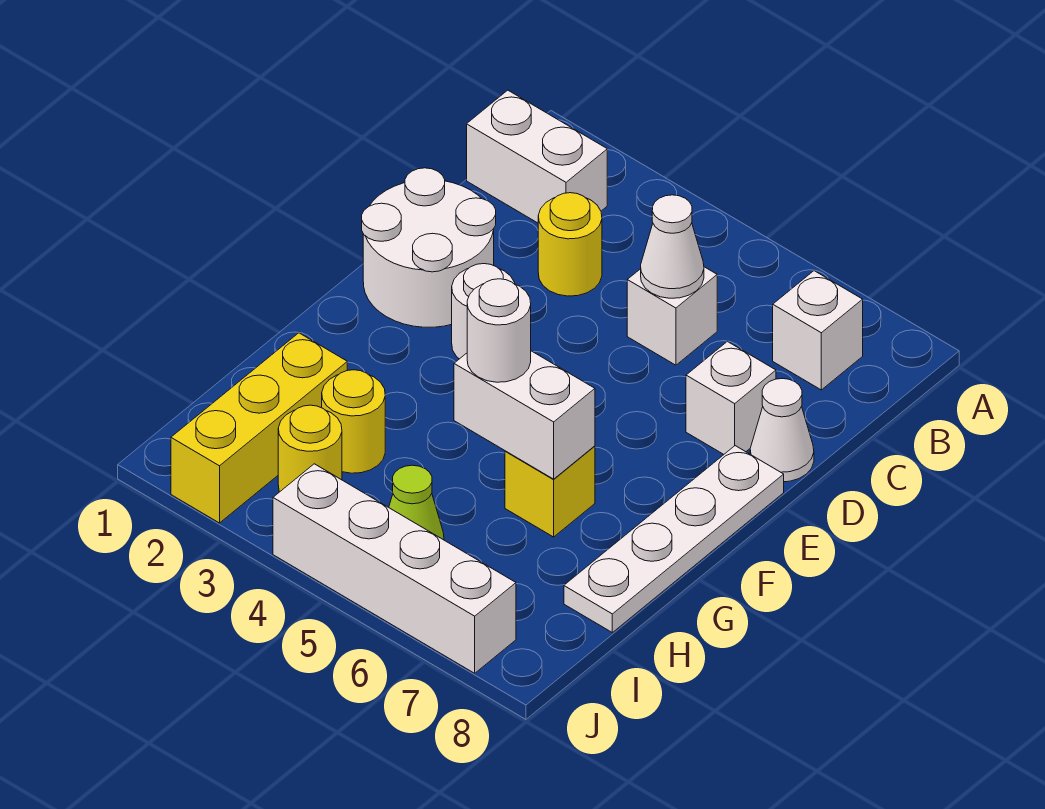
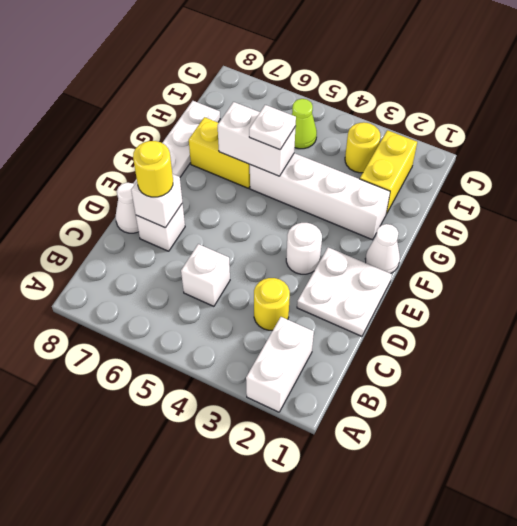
white brick B1:B2 level 1 -> white brick A2:B2 level 1
white brick B7 level 1 -> white brick D7 level 2
white cone C5 level 2 -> white cone F1 level 1
white round brick D1:E2 level 1 -> white plate D1:E2 level 1
white round brick G5 level 3 -> white plate G5 level 3
yellow brick G6 level 1 -> yellow brick G6:G7 level 1
yellow brick H2:J2 level 1 -> yellow brick H2:I2 level 1
yellow round brick H3 level 1 -> yellow round brick D7 level 3
white brick J4:J7 level 1 -> white brick G2:G5 level 1

